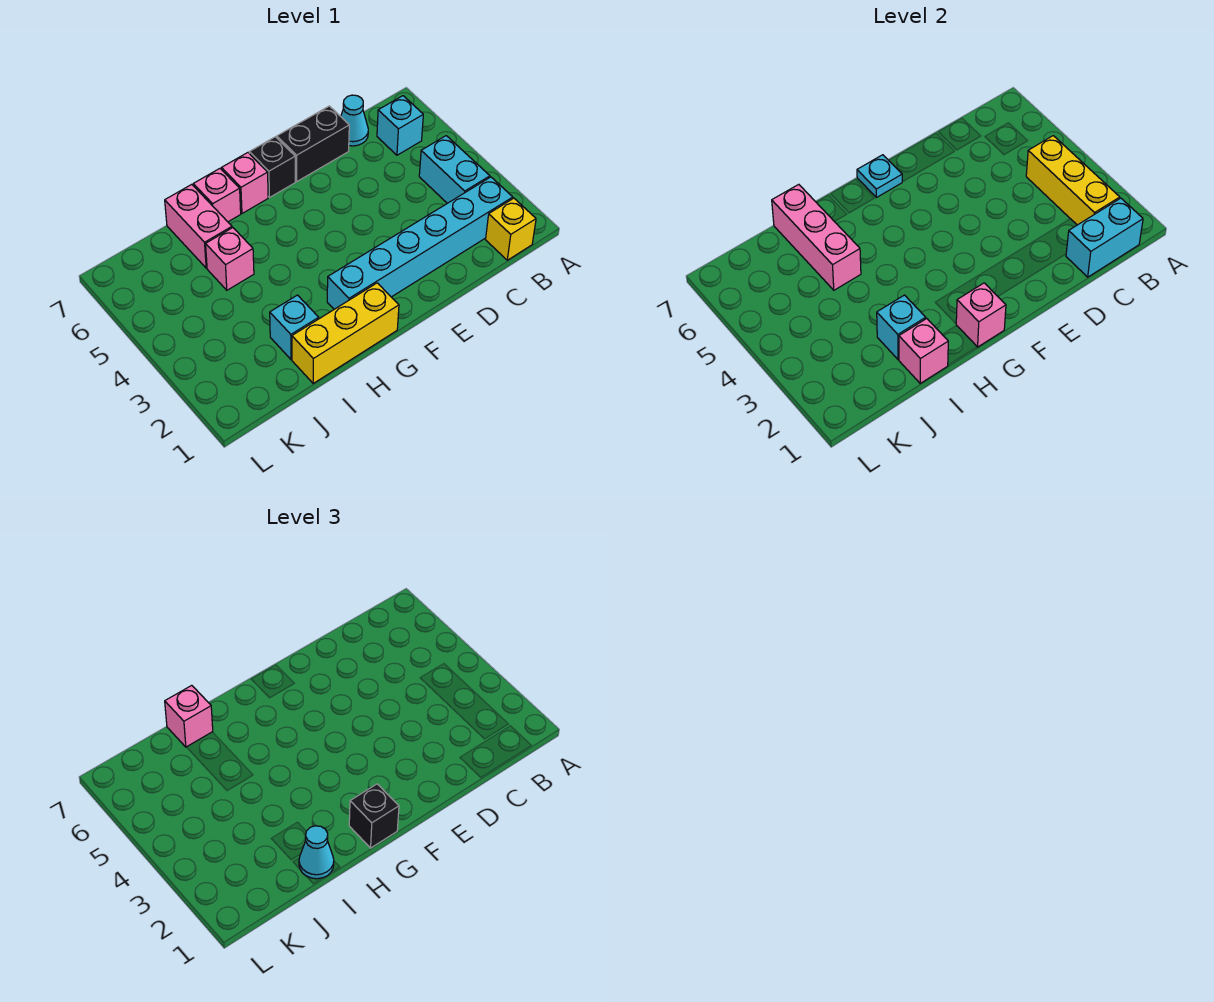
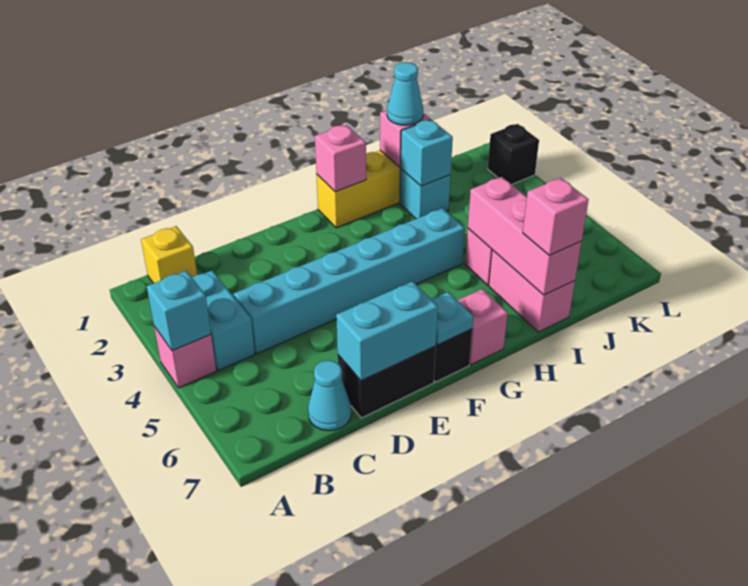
cyan brick B1:C1 level 2 -> cyan brick D7:E7 level 2
cyan brick B2:G2 level 1 -> cyan brick C4:H4 level 1
yellow brick B2:B4 level 2 -> none
cyan brick B6 level 1 -> cyan brick A4 level 2
black brick G1 level 3 -> black brick L2 level 1
pink brick H7 level 1 -> pink brick A4 level 1

